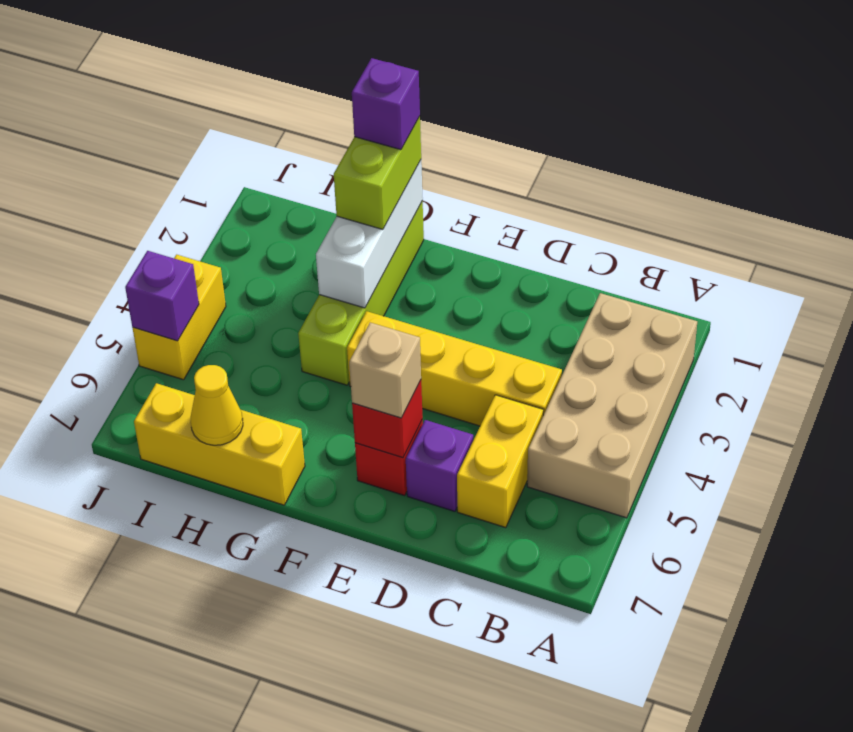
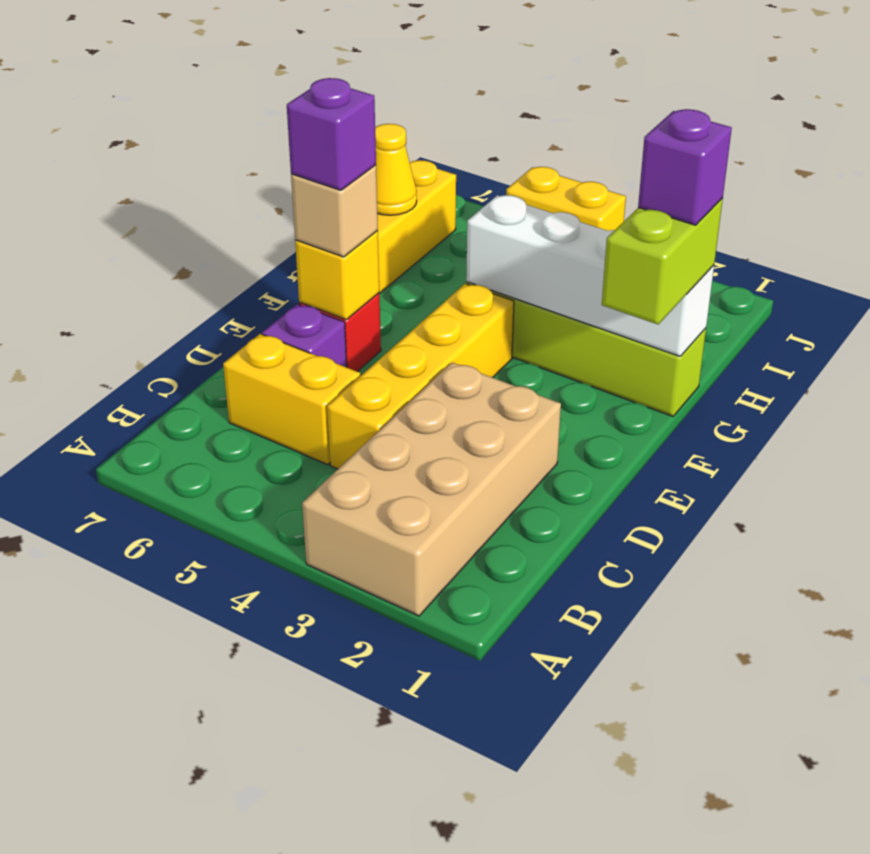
tan brick A2:B5 level 1 -> tan brick A2:D3 level 1
red brick E6 level 2 -> yellow brick E6 level 2
white brick G1:G3 level 2 -> white brick G1:G4 level 2
lime brick G1:G2 level 3 -> lime brick F1:G1 level 3
purple brick J5 level 2 -> purple brick E6 level 4

